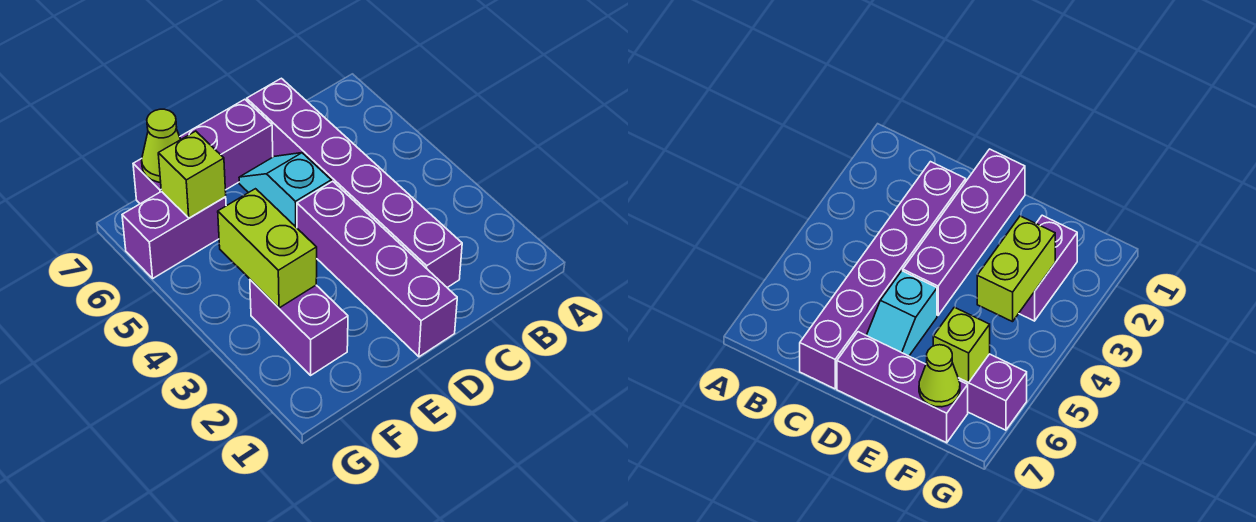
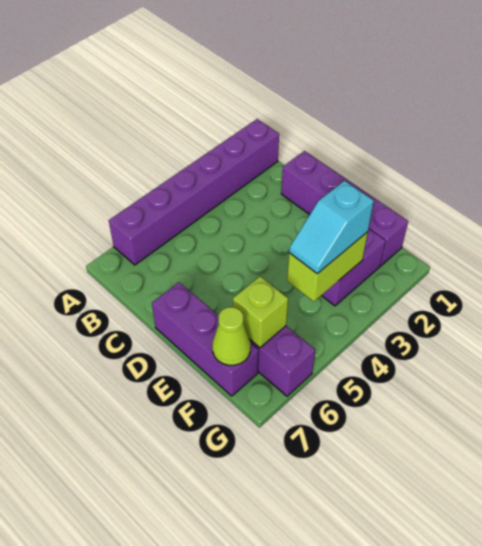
purple brick C2:C7 level 1 -> purple brick A1:A6 level 1
purple brick D1:D4 level 1 -> purple brick C1:F1 level 1
cyan slope D5:D6 level 1 top 5 -> cyan slope F3:F4 level 3 top 3

